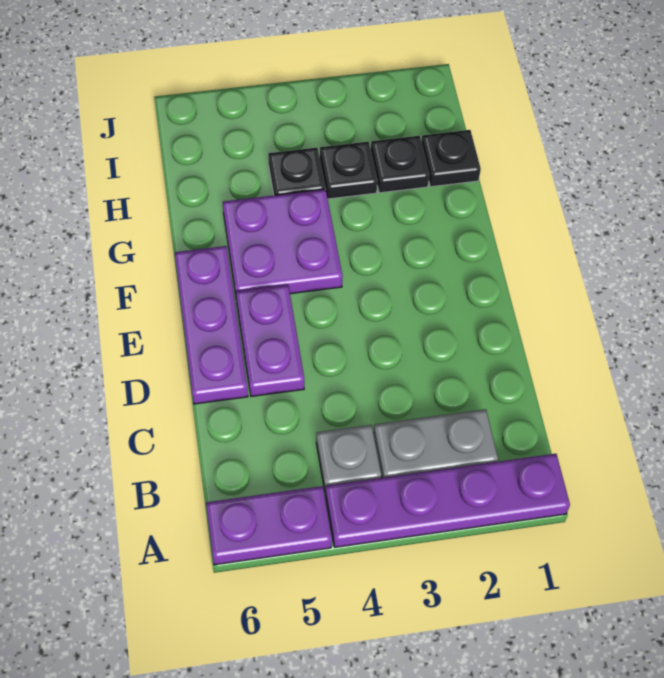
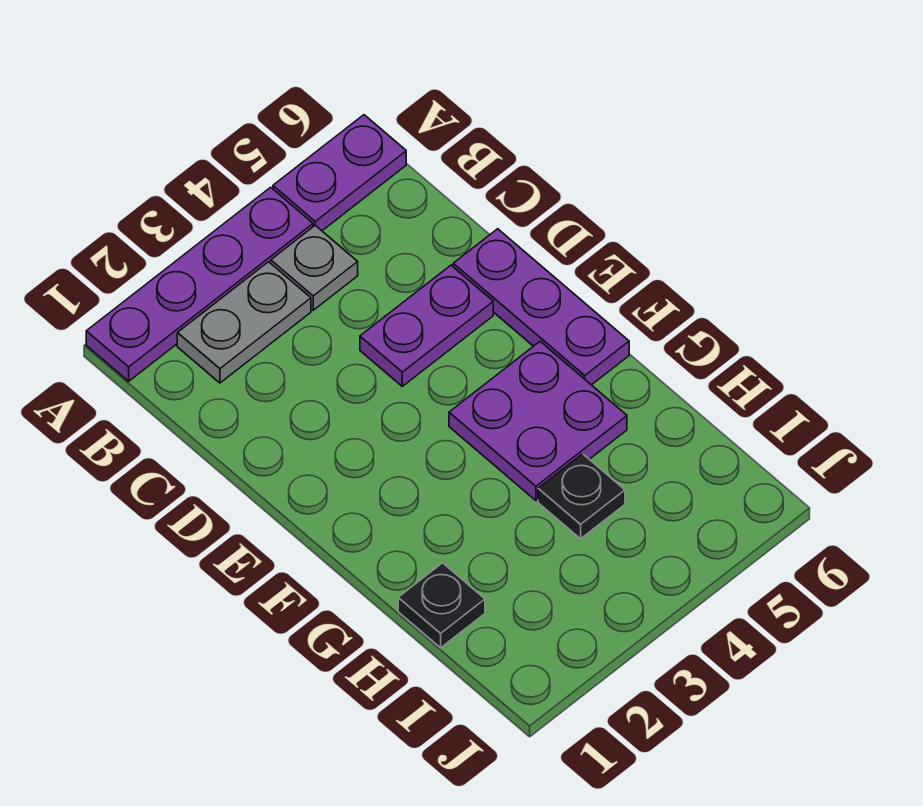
purple plate D5:E5 level 1 -> purple plate D4:D5 level 1
black plate H2 level 1 -> none
black plate H3 level 1 -> none

